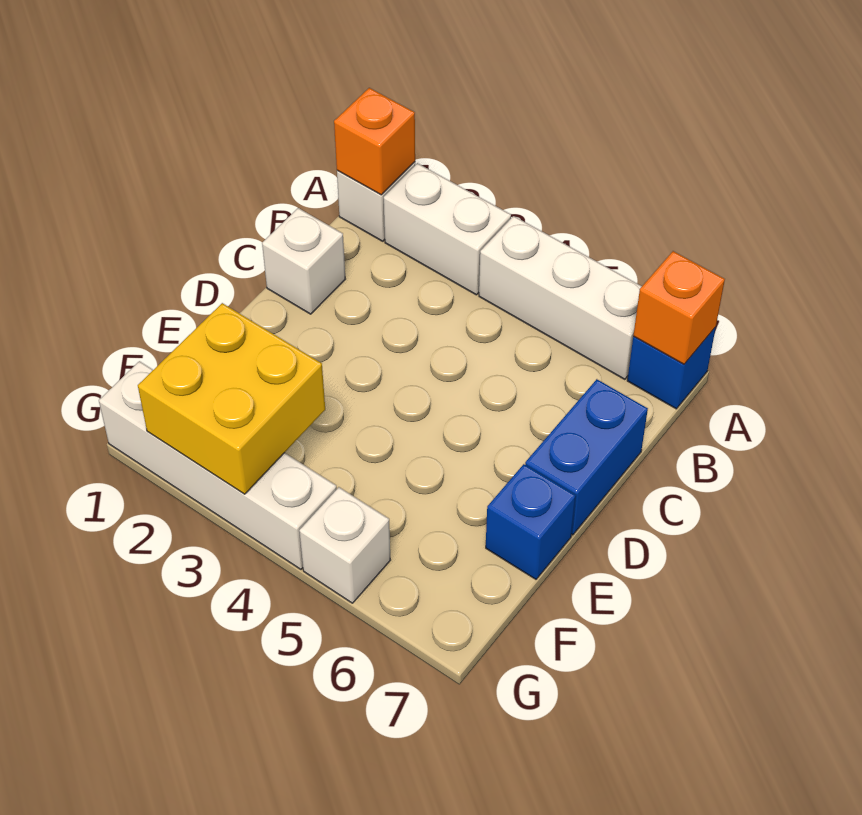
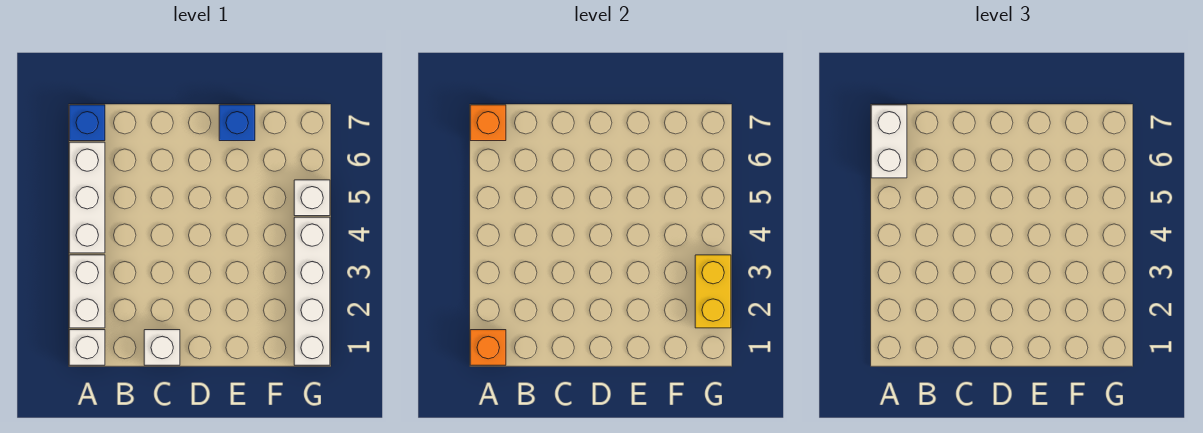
none -> white brick A6:A7 level 3
blue brick C7:D7 level 1 -> none
yellow brick F2:G3 level 2 -> yellow brick G2:G3 level 2

